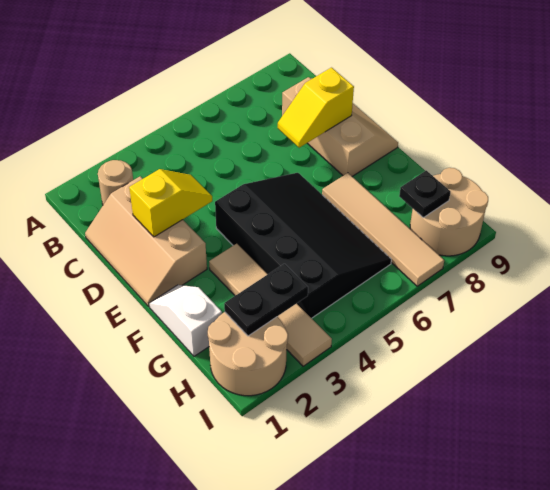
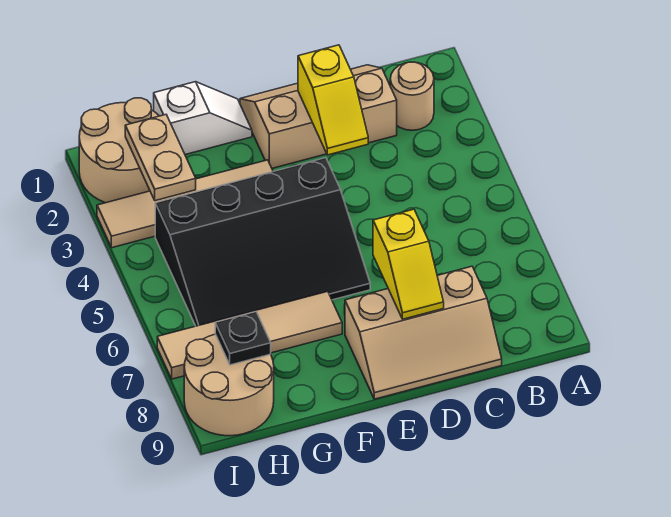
yellow slope D7:D8 level 2 top 8 -> yellow slope D7:D8 level 2 top 7
black plate H2:H3 level 2 -> tan plate H2:H3 level 2

